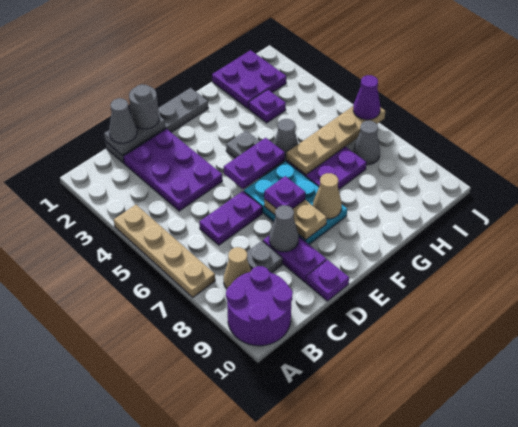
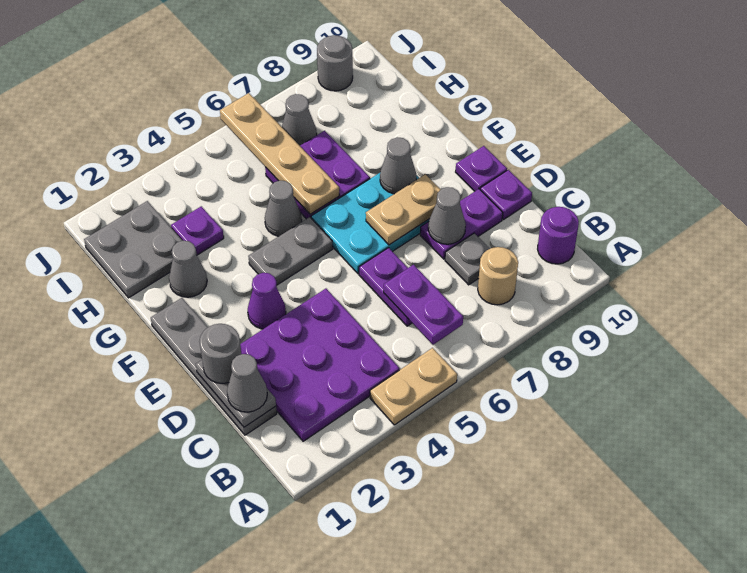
tan plate A4:A7 level 1 -> tan plate A4:A5 level 1
purple round brick A9:B10 level 1 -> purple round brick B10 level 1
tan cone B8 level 1 -> tan round brick B8 level 1
purple plate C2:D4 level 1 -> purple plate B2:D4 level 1
purple plate E5:F5 level 2 -> purple plate B6:C6 level 2
purple plate E7 level 3 -> purple plate E10 level 1
tan cone F8 level 2 -> grey cone F8 level 2
none -> grey cone G2 level 1
purple plate H1:I2 level 1 -> grey plate H1:I2 level 1
purple cone J6 level 3 -> purple cone E3 level 1
none -> grey round brick J9 level 1

